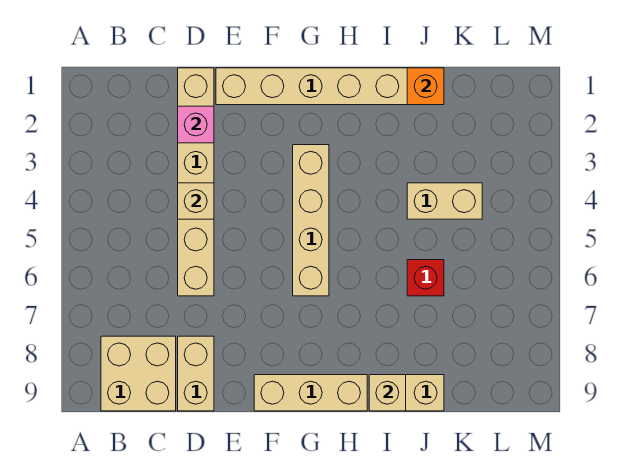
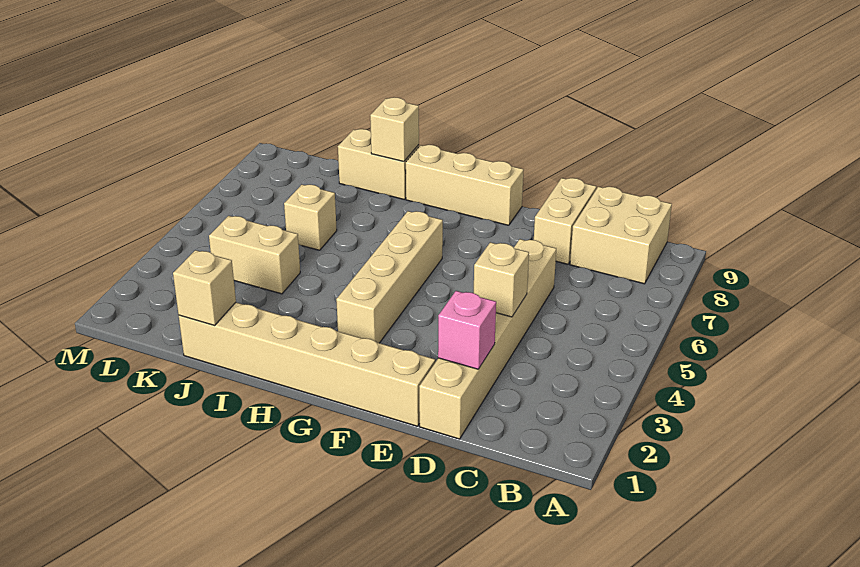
orange brick J1 level 2 -> tan brick J1 level 2
red brick J6 level 1 -> tan brick J6 level 1

